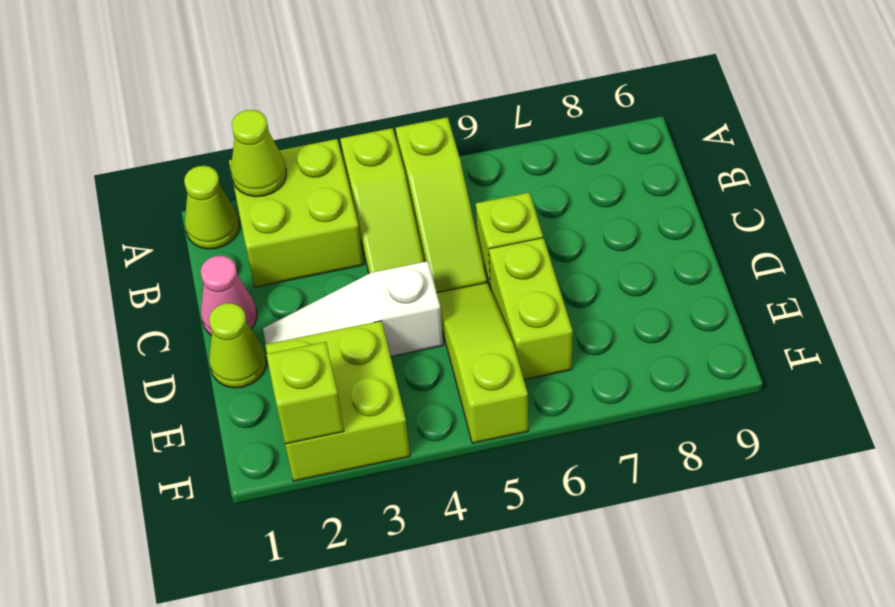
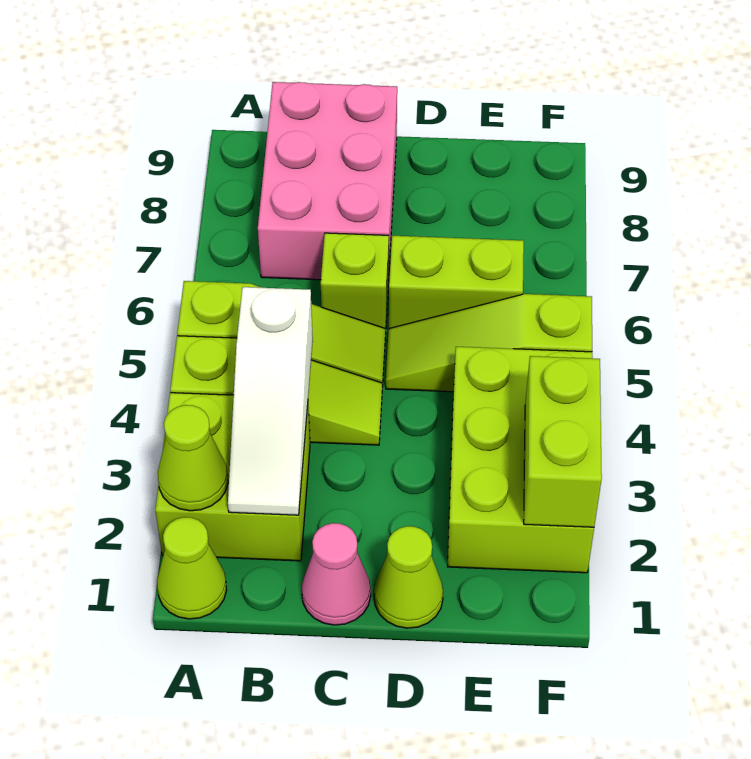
none -> pink brick B7:C9 level 1
white slope D2:D4 level 1 top 4 -> white slope B2:B4 level 2 top 4
lime brick E2:F3 level 1 -> lime brick E2:F4 level 1
lime brick F2 level 2 -> lime brick F2:F3 level 2

